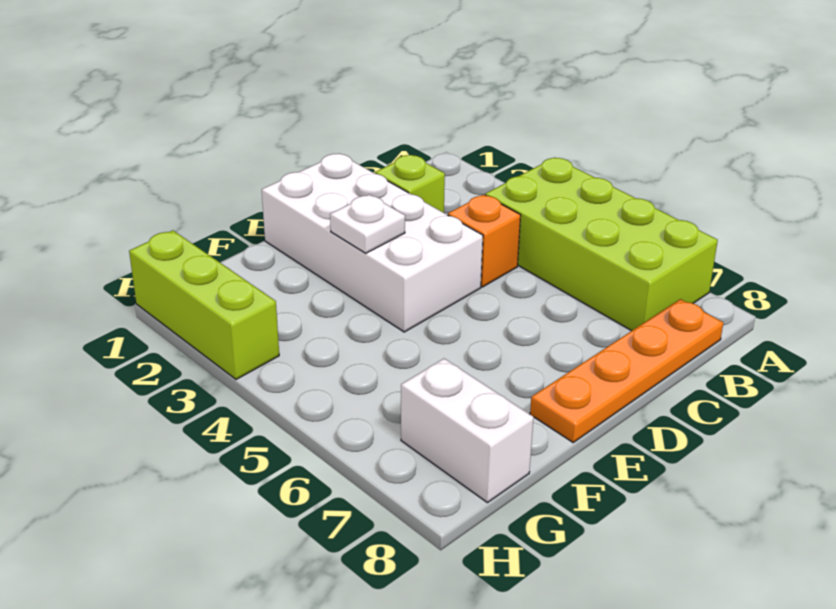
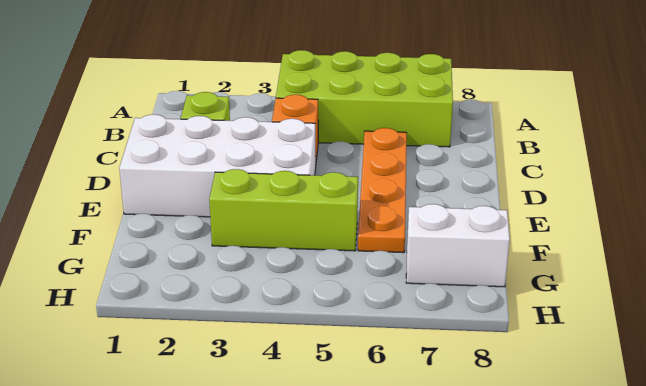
orange plate B8:E8 level 1 -> orange plate C6:F6 level 1
white plate E3 level 2 -> none
lime brick H1:H3 level 1 -> lime brick F3:F5 level 1

